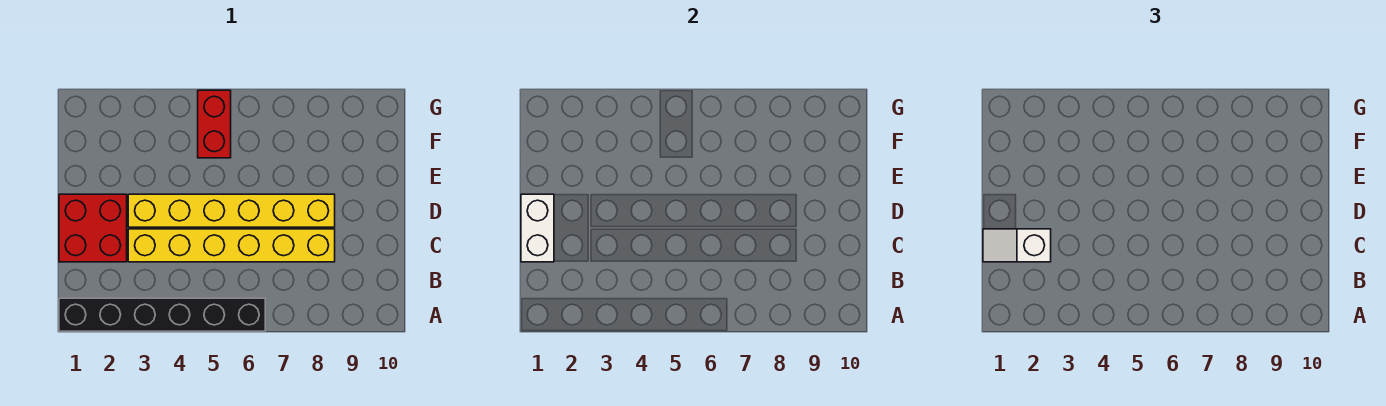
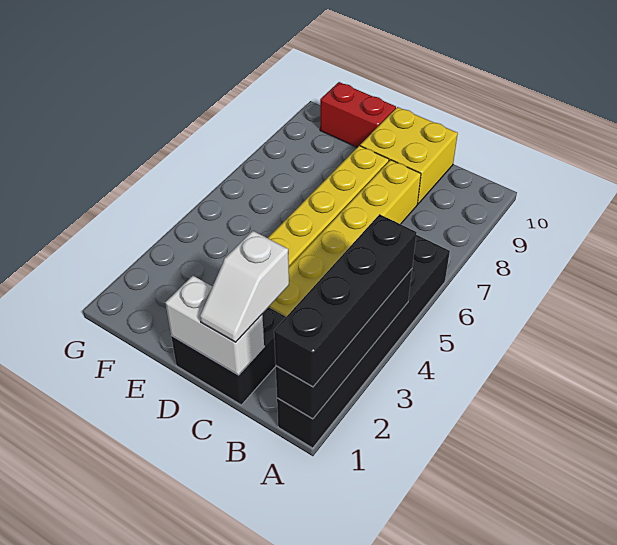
none -> black brick A1:A4 level 2
none -> black brick A1:A4 level 3
red brick C1:D2 level 1 -> black brick C1:D2 level 1
none -> yellow brick C9:D10 level 1
red brick F5:G5 level 1 -> red brick E10:F10 level 1

